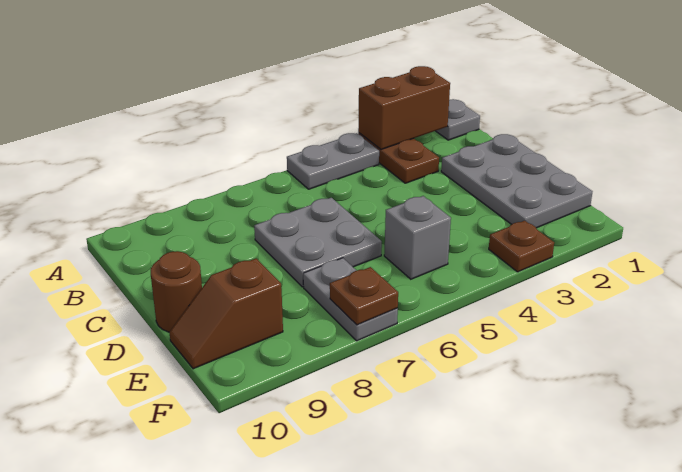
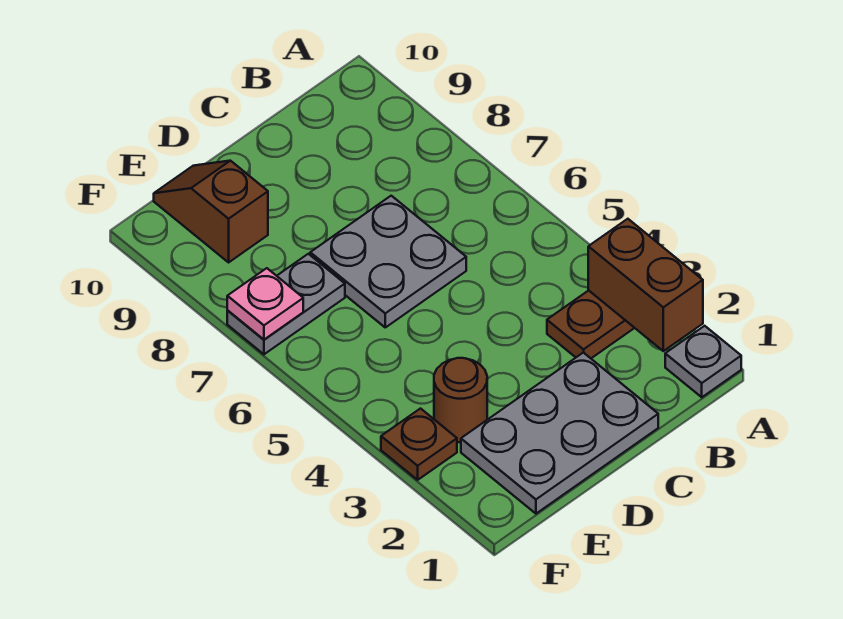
grey plate A4:A5 level 1 -> none
brown round brick D10 level 1 -> brown round brick E3 level 1
grey brick E5 level 1 -> none
brown plate F7 level 2 -> pink plate F7 level 2

